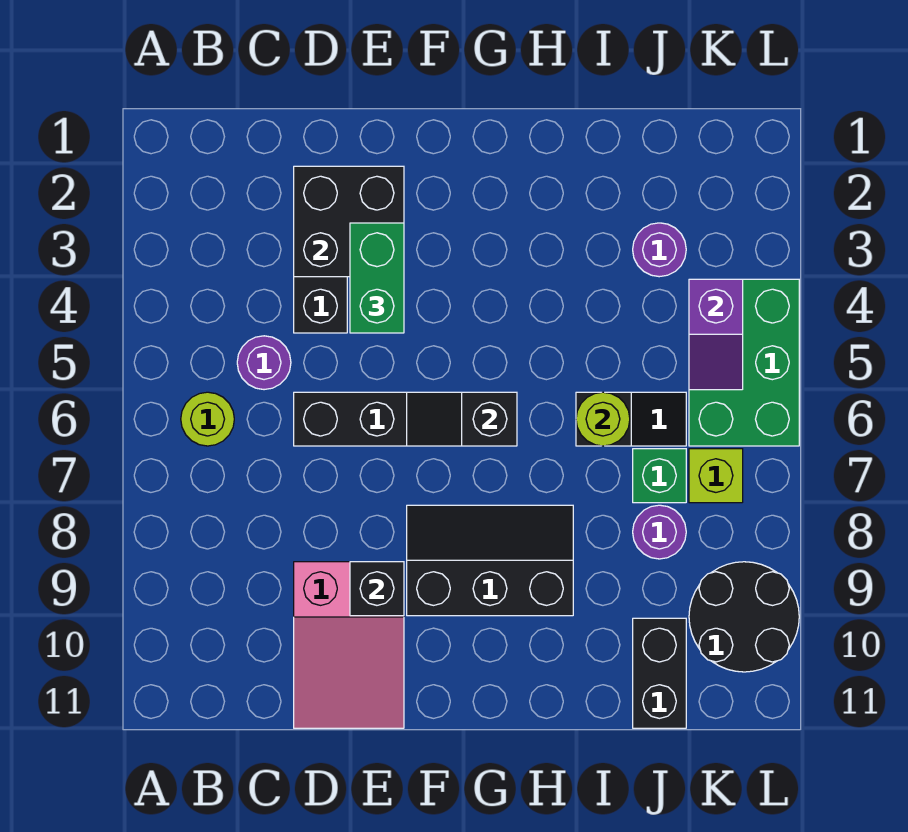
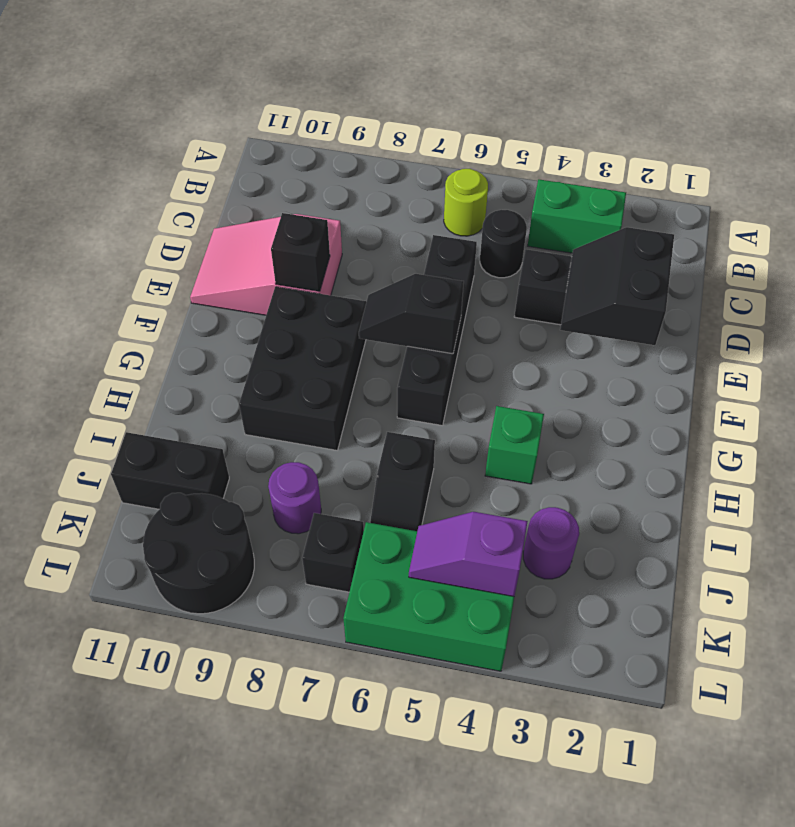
purple round brick C5 level 1 -> black round brick C5 level 1
black brick D2:E3 level 2 -> black slope D2:E3 level 2 top 2
green brick E3:E4 level 3 -> green brick B3:B4 level 1
black slope F6:G6 level 2 top G -> black slope F6:F7 level 2 top 6
black slope F8:H9 level 1 top 9 -> black brick F8:H9 level 1
lime round brick I6 level 2 -> none
green brick J7 level 1 -> green brick H4 level 1
lime brick K7 level 1 -> black brick K7 level 1

